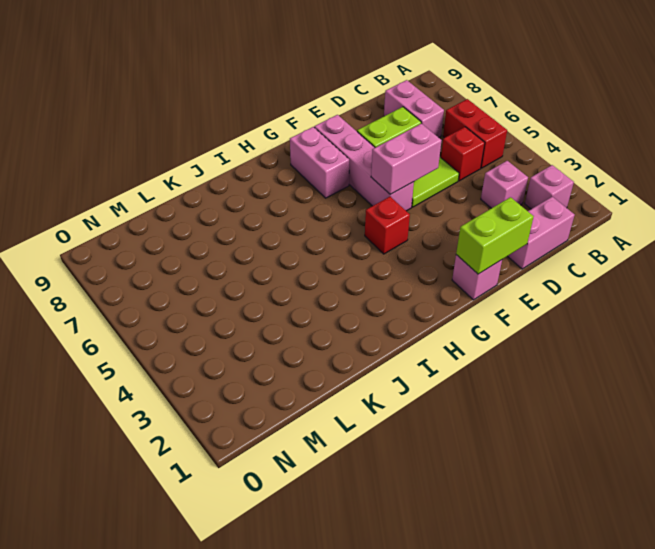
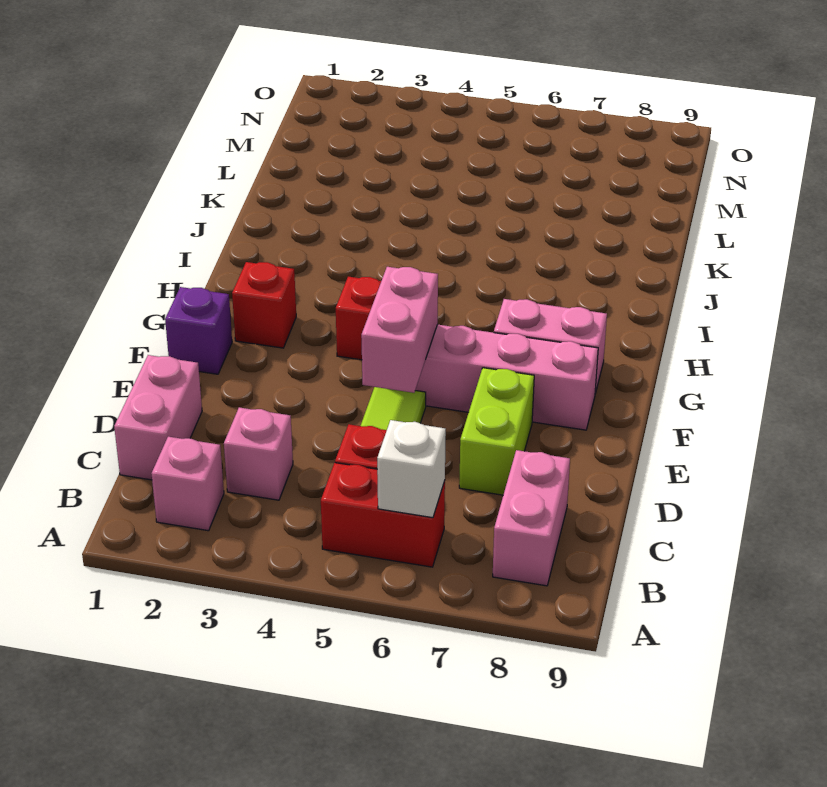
none -> white brick B6 level 2
pink brick C7:C8 level 1 -> pink brick B8:C8 level 1
lime brick E1:F1 level 2 -> none
pink brick F1 level 1 -> purple brick F1 level 1
none -> red brick G2 level 1

